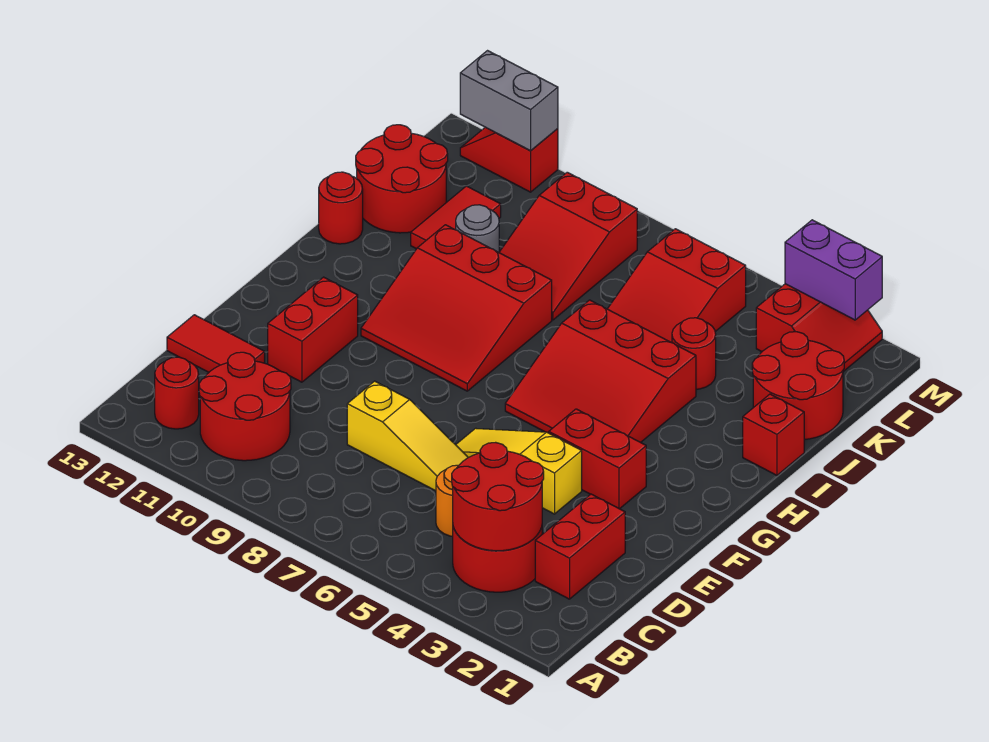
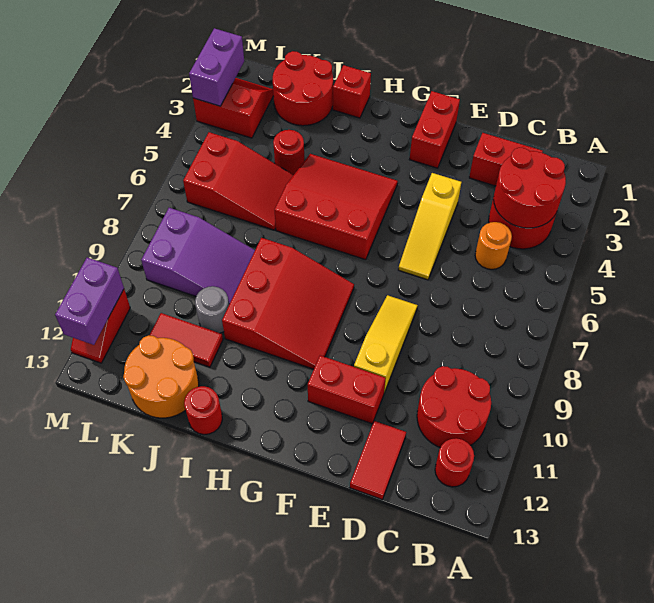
yellow slope D6:D8 level 1 top 8 -> yellow slope E8:E10 level 1 top 10
red brick F3:F4 level 1 -> red brick F1:F2 level 1
red slope G4:I6 level 1 top I -> red slope G4:I6 level 1 top 6
red slope J8:L9 level 1 top L -> purple slope J8:L9 level 1 top L
red round brick J12:K13 level 1 -> orange round brick J12:K13 level 1
grey brick M11:M12 level 2 -> purple brick M11:M12 level 2

